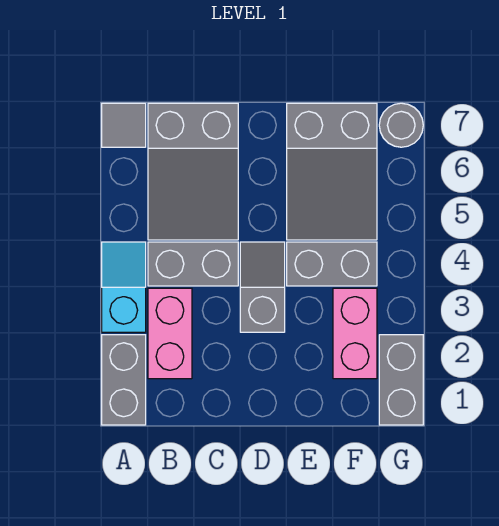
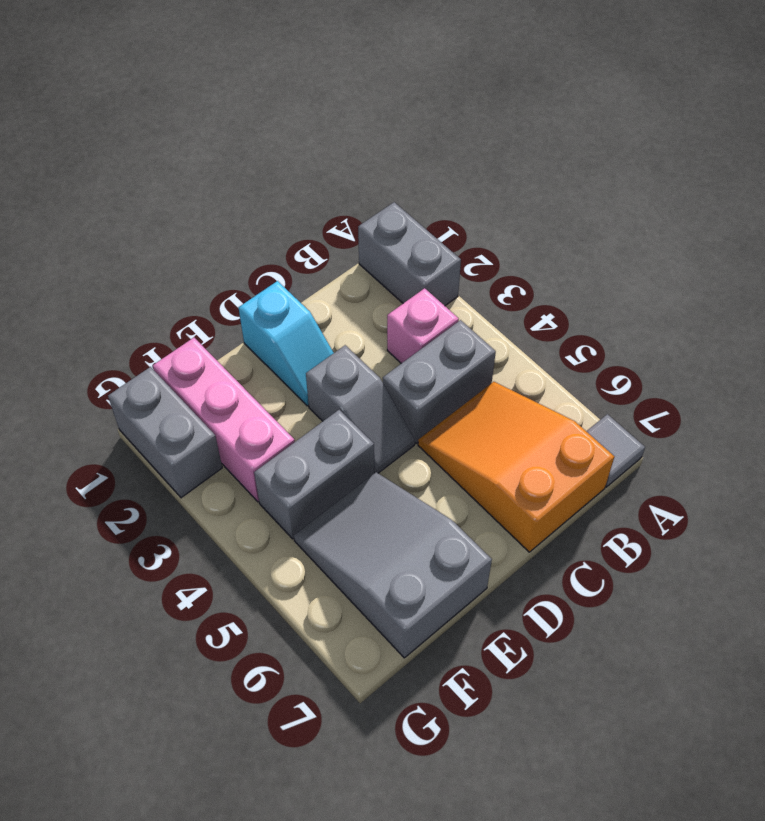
cyan slope A3:A4 level 1 top 3 -> cyan slope D1:D2 level 1 top 1
pink brick B2:B3 level 1 -> pink brick B3 level 1
grey slope B5:C7 level 1 top 7 -> orange slope B5:C7 level 1 top 7
pink brick F2:F3 level 1 -> pink brick F1:F3 level 1
grey round brick G7 level 1 -> none

